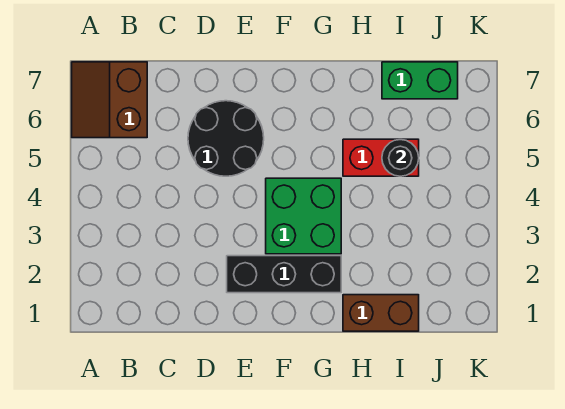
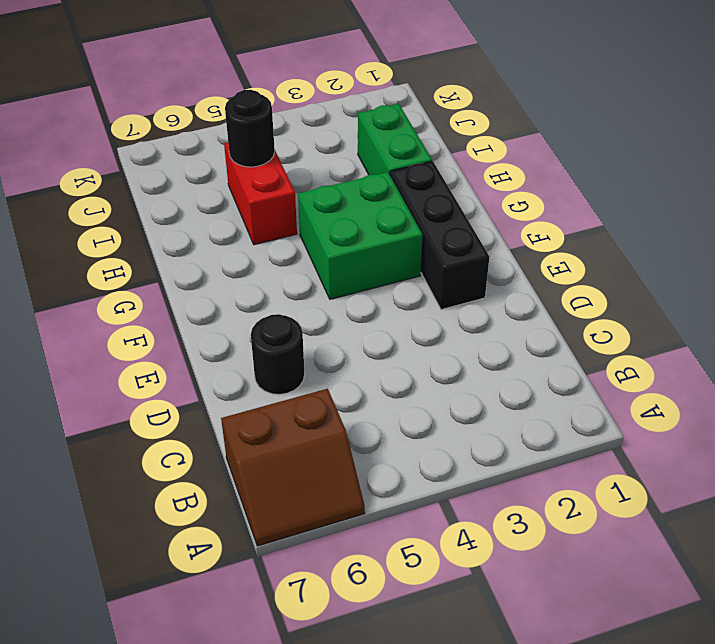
black round brick D5:E6 level 1 -> black round brick D6 level 1
brown brick H1:I1 level 1 -> none
green brick I7:J7 level 1 -> green brick H2:I2 level 1

